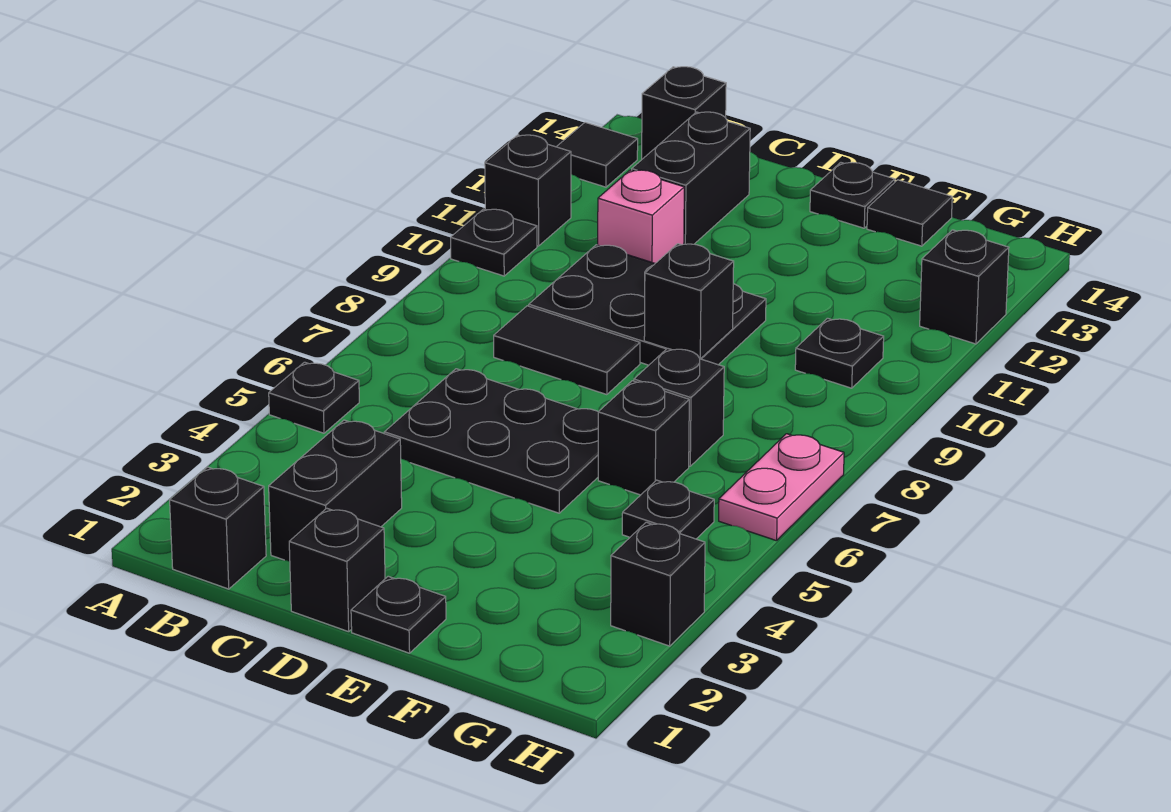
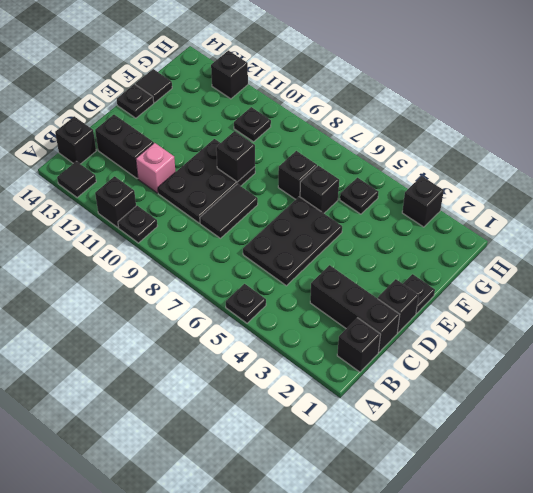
black brick C2:C3 level 1 -> black brick C1:C3 level 1
pink plate H6:H7 level 1 -> none

